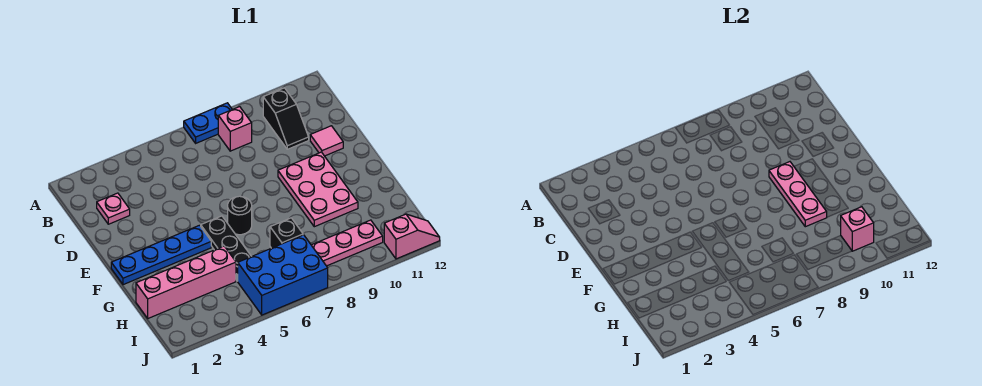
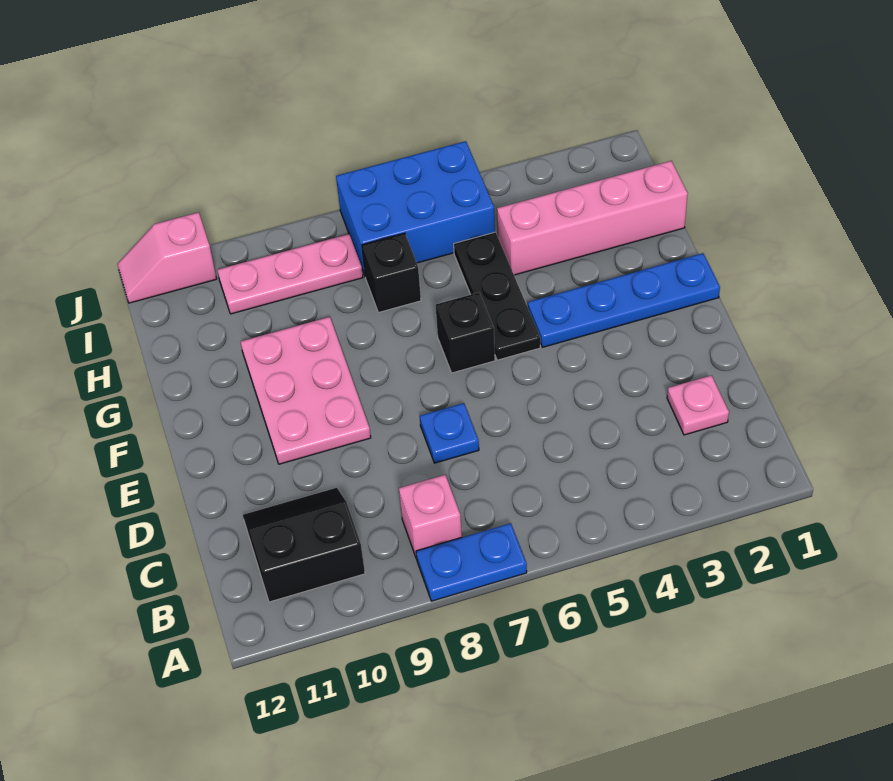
black slope B10:C10 level 1 top B -> black slope B10:C11 level 1 top B
none -> blue plate D7 level 1
pink tile D11 level 1 -> none
pink plate E9:G9 level 2 -> none
black round brick F6 level 1 -> black brick F6 level 1
pink brick I10 level 2 -> none

